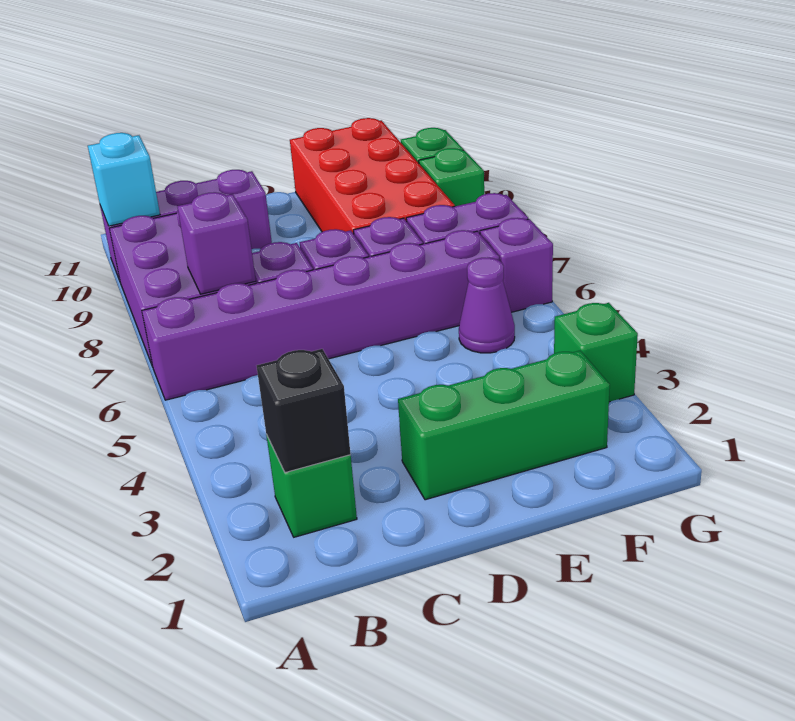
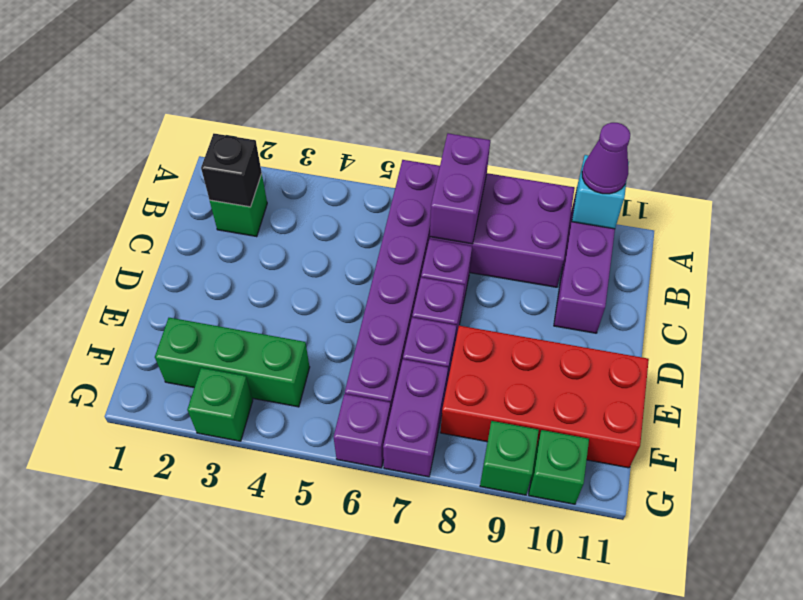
purple brick B7 level 2 -> purple brick A7:B7 level 2
green brick D2:F2 level 1 -> green brick F2:F4 level 1
purple cone F5 level 1 -> purple cone A10 level 3

